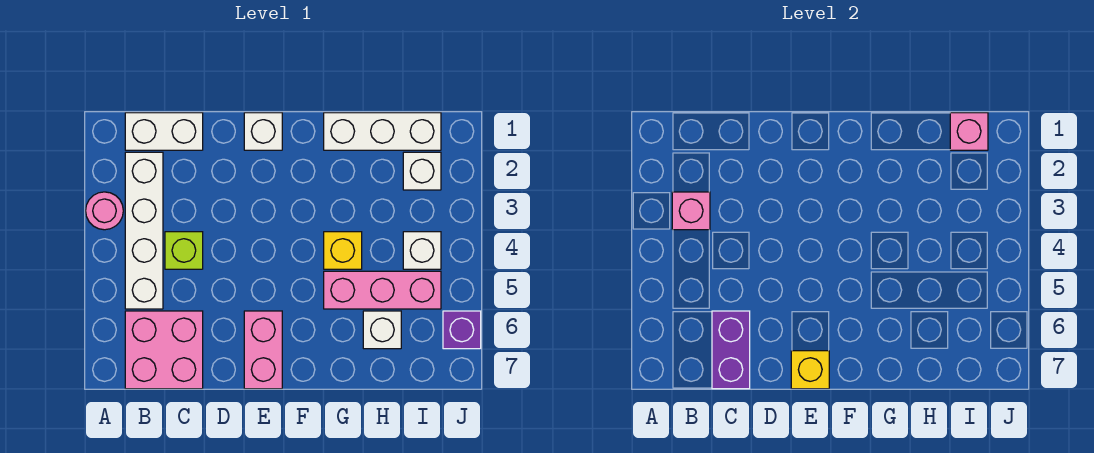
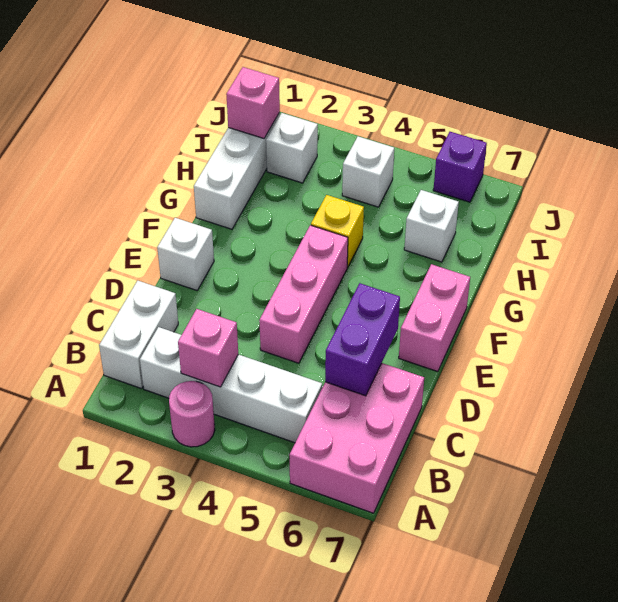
pink brick B6:C7 level 1 -> pink brick A6:C7 level 1
lime brick C4 level 1 -> none
purple brick C6:C7 level 2 -> purple brick C6:D6 level 2
pink brick E6:E7 level 1 -> pink brick E7:F7 level 1
yellow brick E7 level 2 -> none
pink brick G5:I5 level 1 -> pink brick D4:F4 level 1

